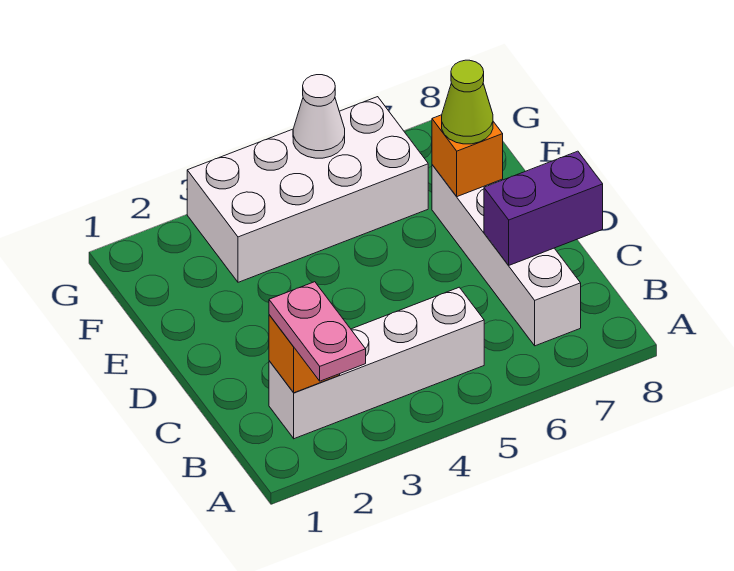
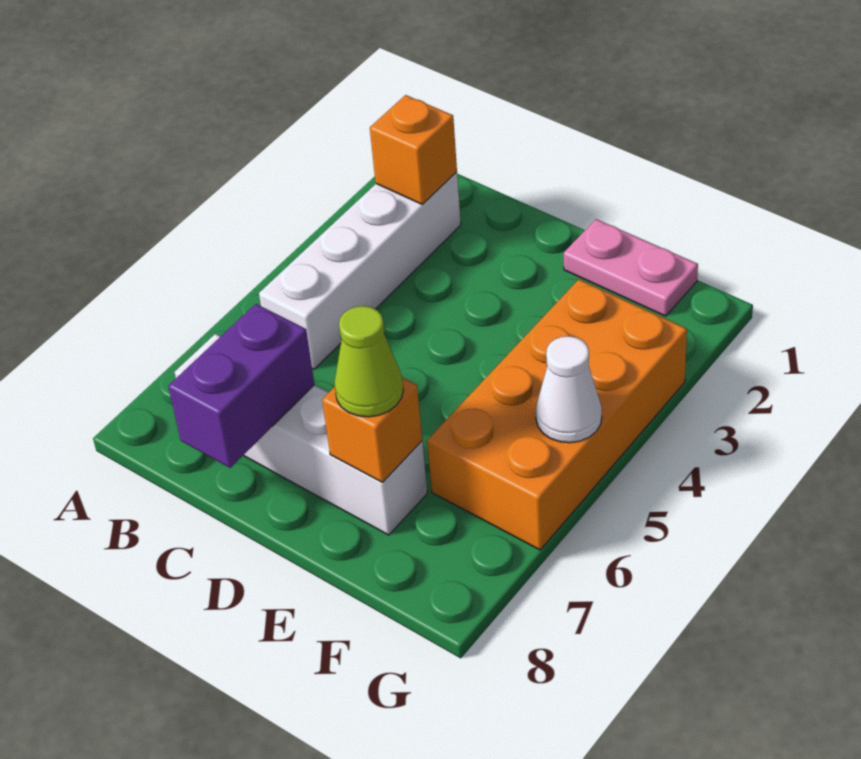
pink plate A2:B2 level 3 -> pink plate E1:F1 level 1
white brick F3:G6 level 1 -> orange brick F3:G6 level 1

